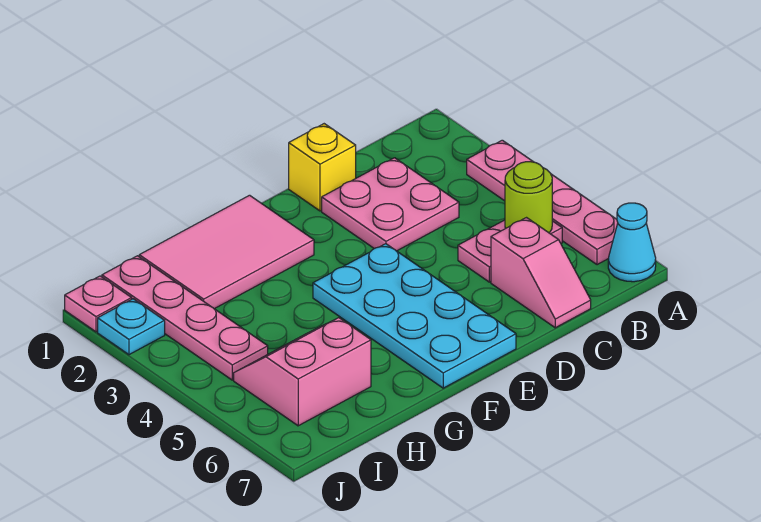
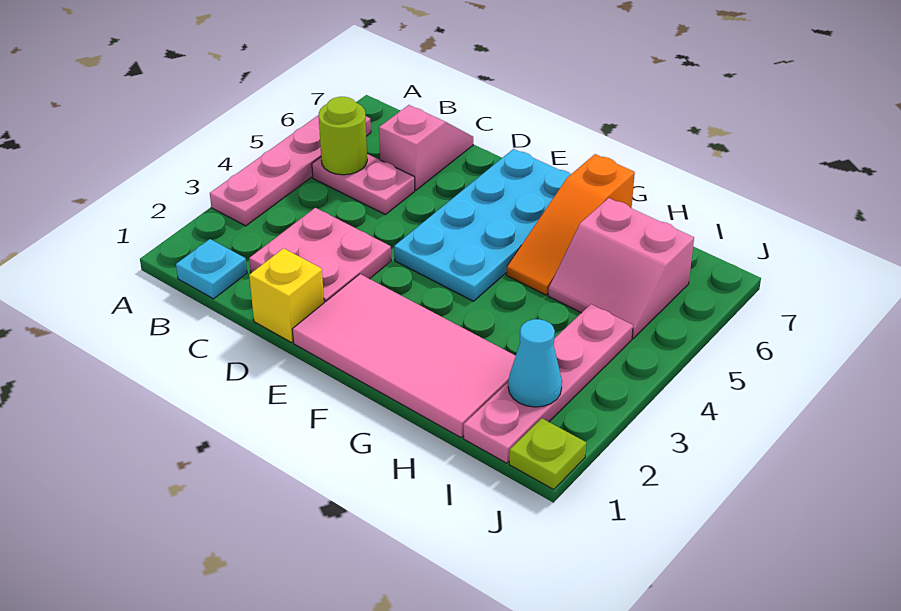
cyan cone A7 level 1 -> cyan cone I2 level 2
pink tile F1:H2 level 1 -> pink tile E1:H2 level 1
none -> orange slope G5:G7 level 1 top 7
pink plate J1 level 1 -> lime plate J1 level 1
cyan plate J2 level 1 -> cyan plate B1 level 1

